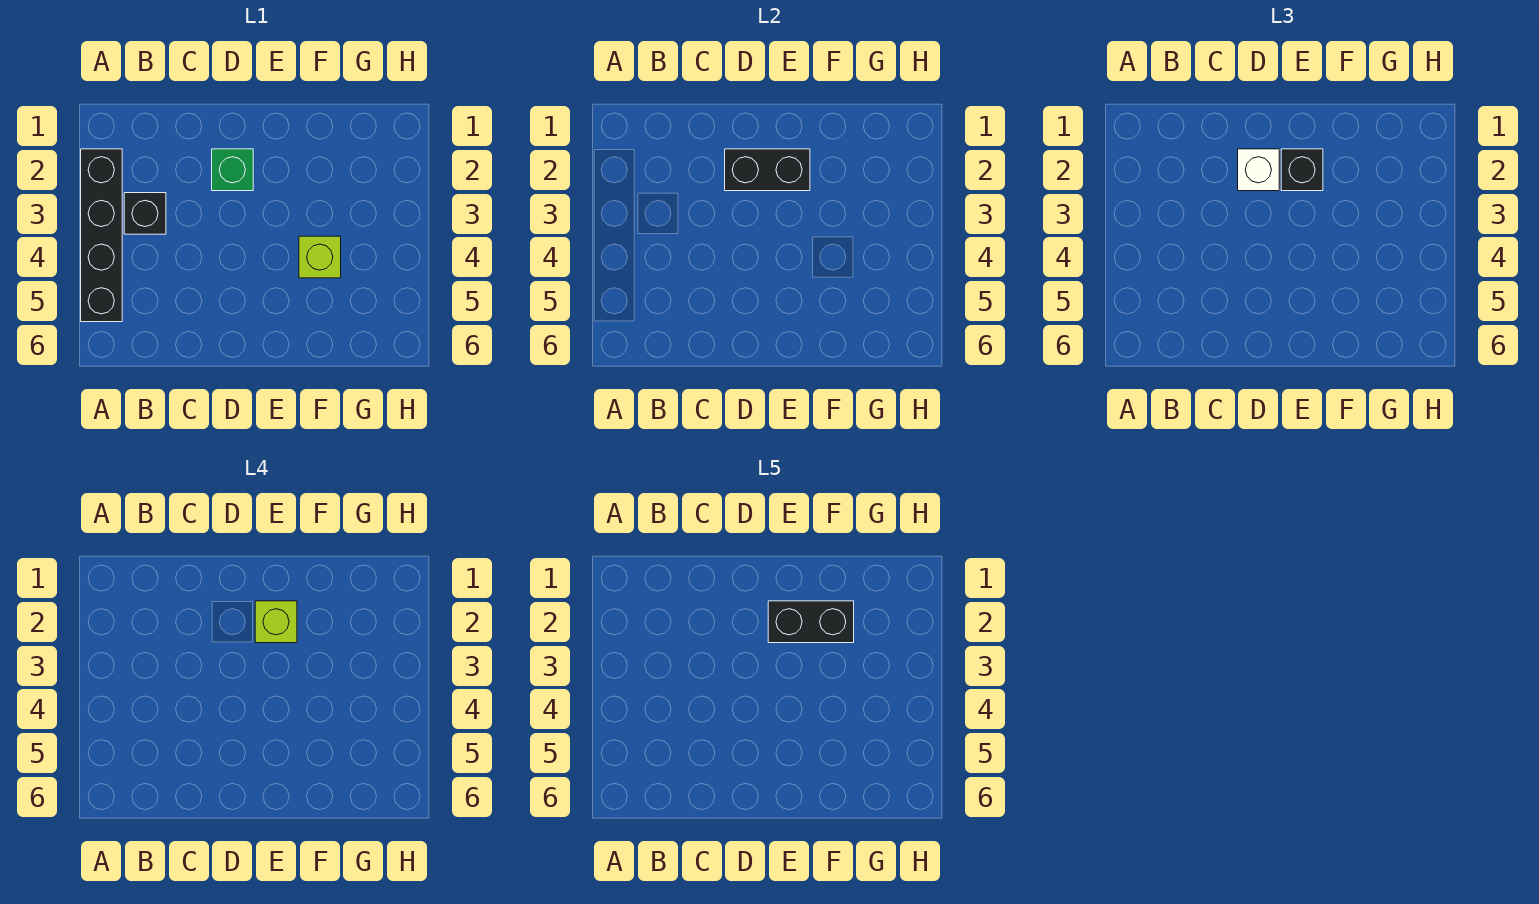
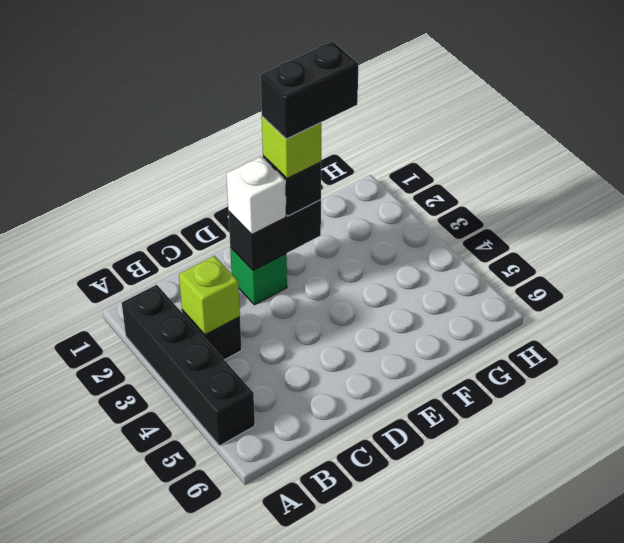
lime brick F4 level 1 -> lime brick B3 level 2

